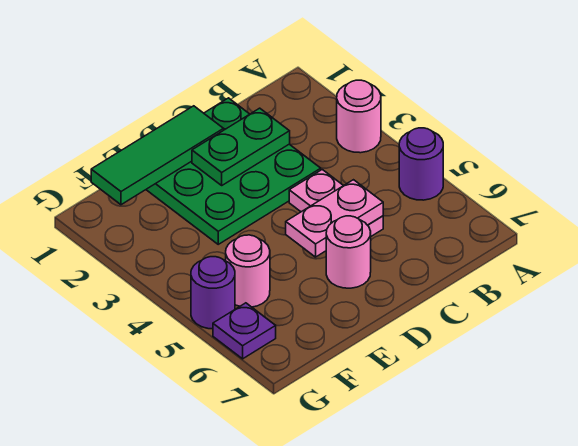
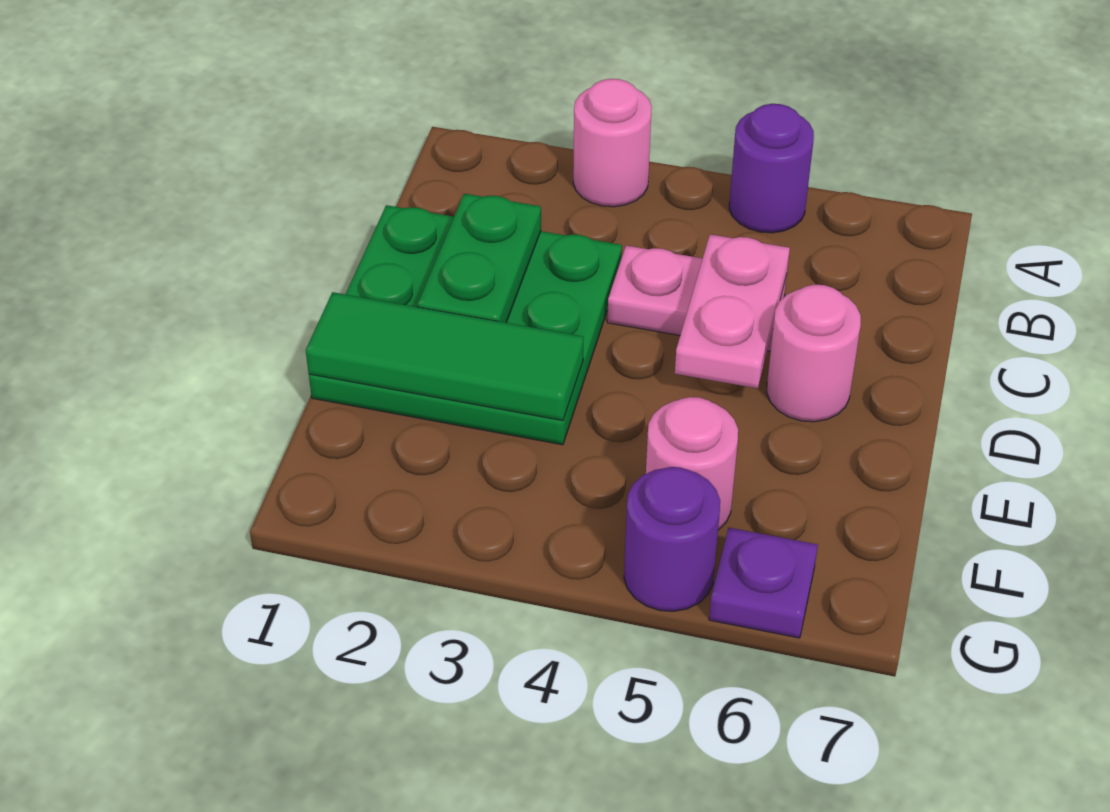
green tile D1:F1 level 2 -> green tile E1:E3 level 2

